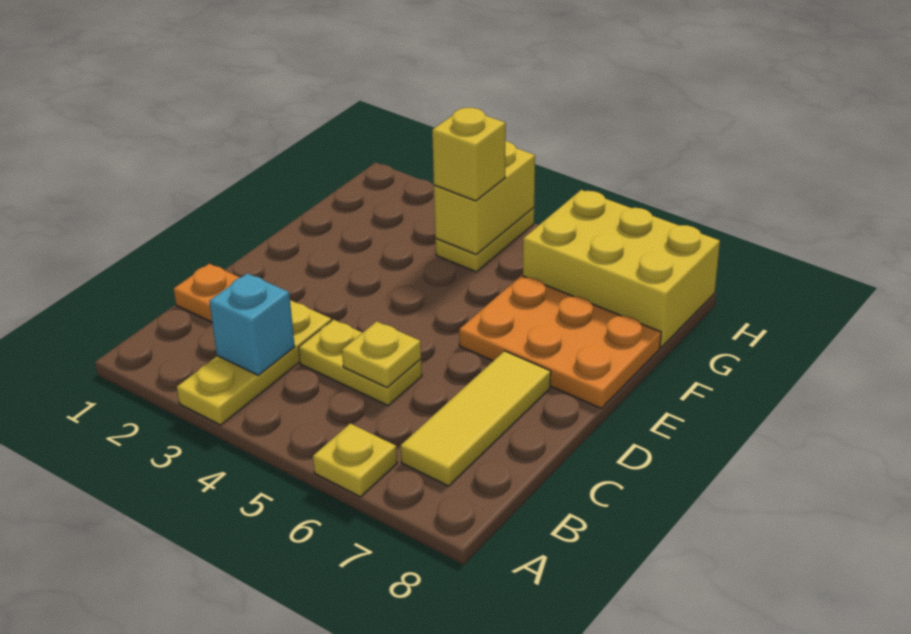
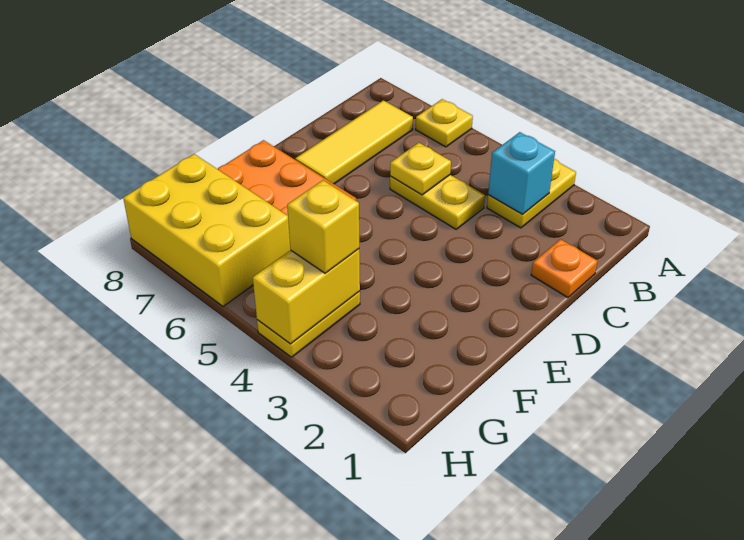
yellow plate A3:C3 level 1 -> yellow plate A3:B3 level 1

